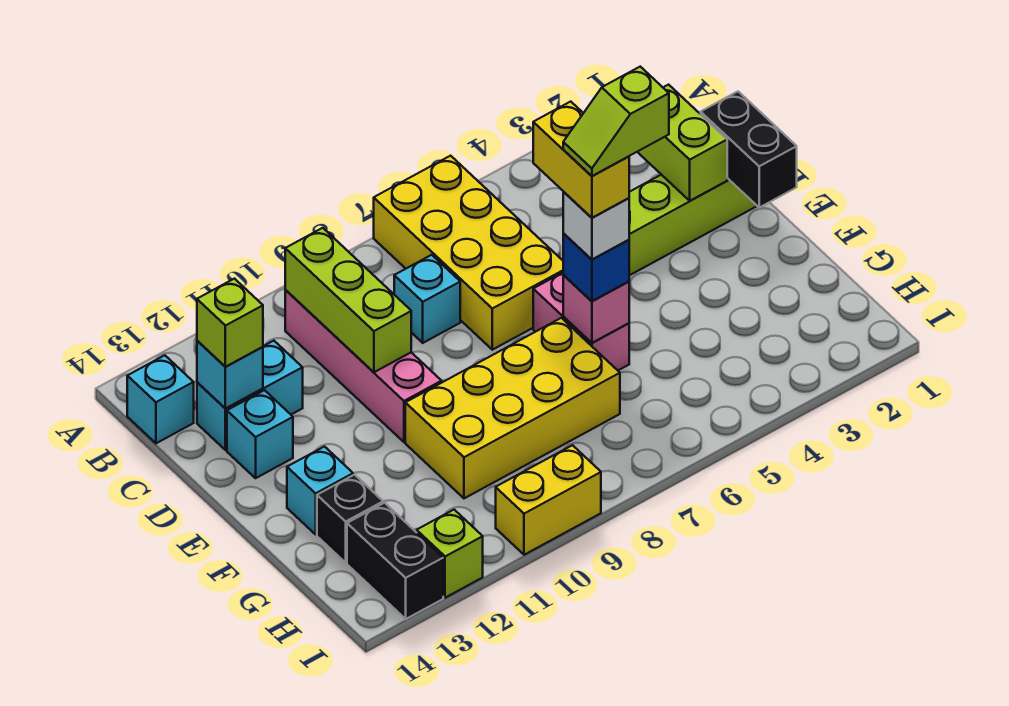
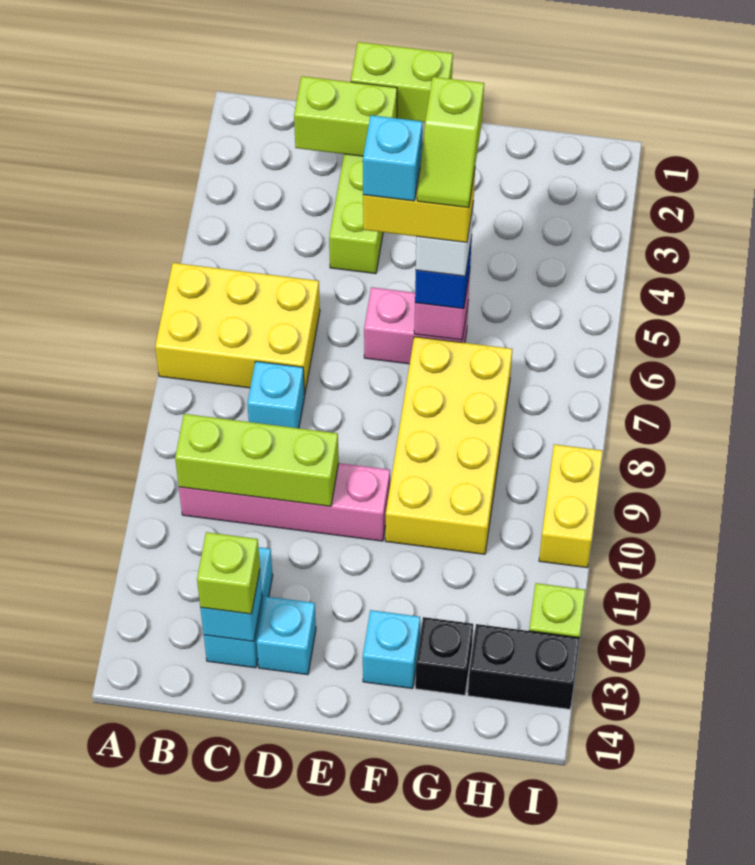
yellow brick A6:D7 level 1 -> yellow brick A6:C7 level 1
cyan brick B14 level 1 -> cyan brick E6 level 6
black brick D1:E1 level 2 -> lime brick D1:E1 level 2

